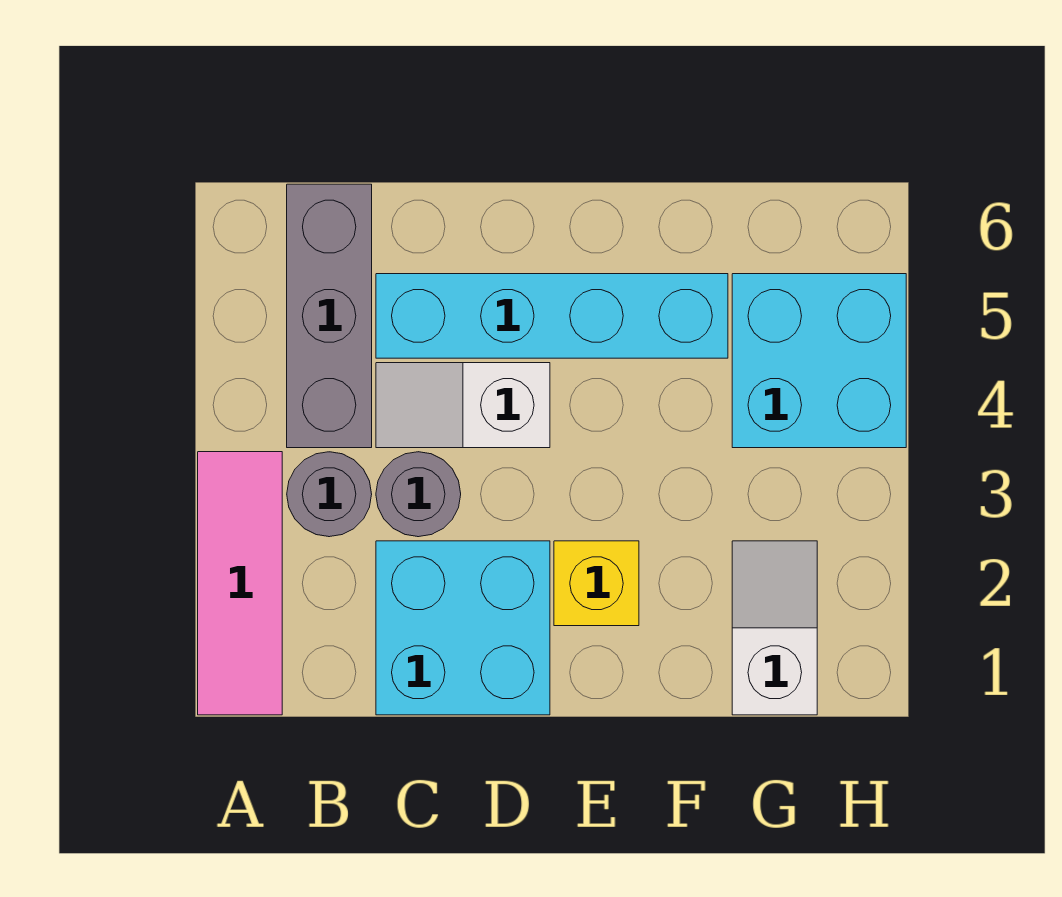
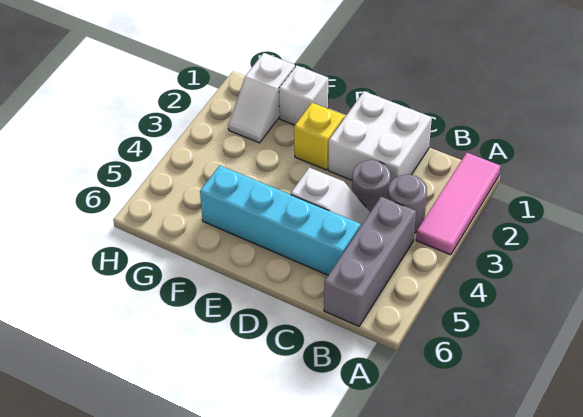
cyan brick C1:D2 level 1 -> white brick C1:D2 level 1
none -> white brick F1 level 1
cyan brick G4:H5 level 1 -> none

